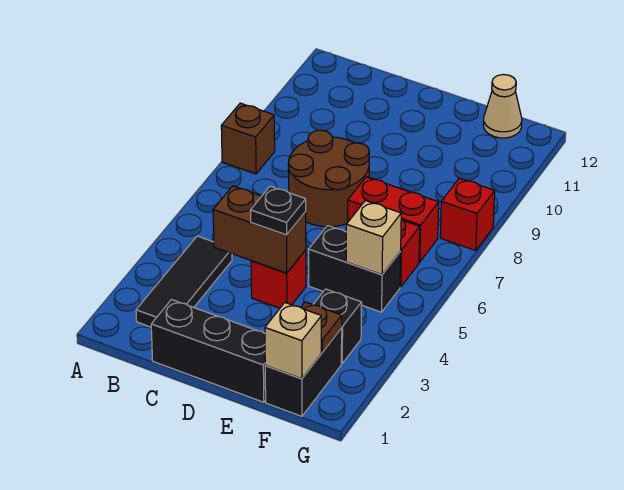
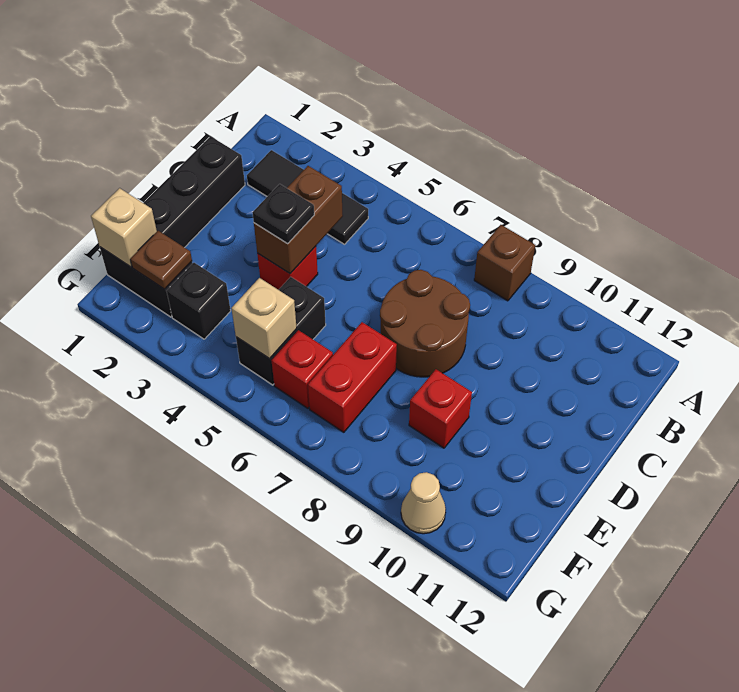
tan cone F12 level 1 -> tan cone G10 level 1
red brick G8 level 1 -> red brick E9 level 1

